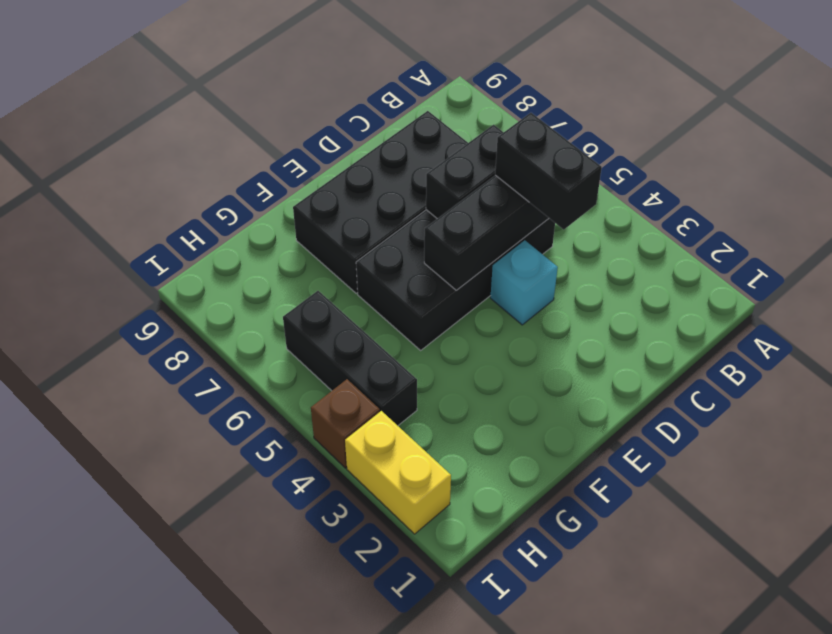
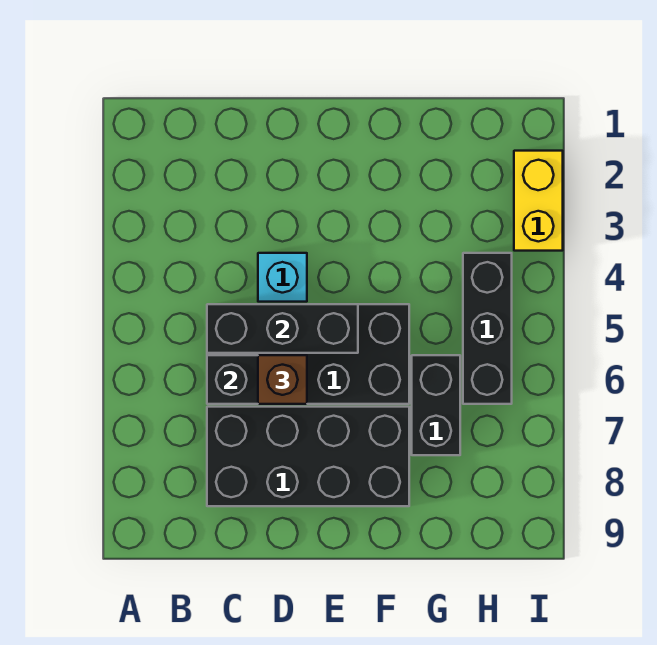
black brick C4:C5 level 3 -> black brick G6:G7 level 1
brown brick I4 level 1 -> brown brick D6 level 3

